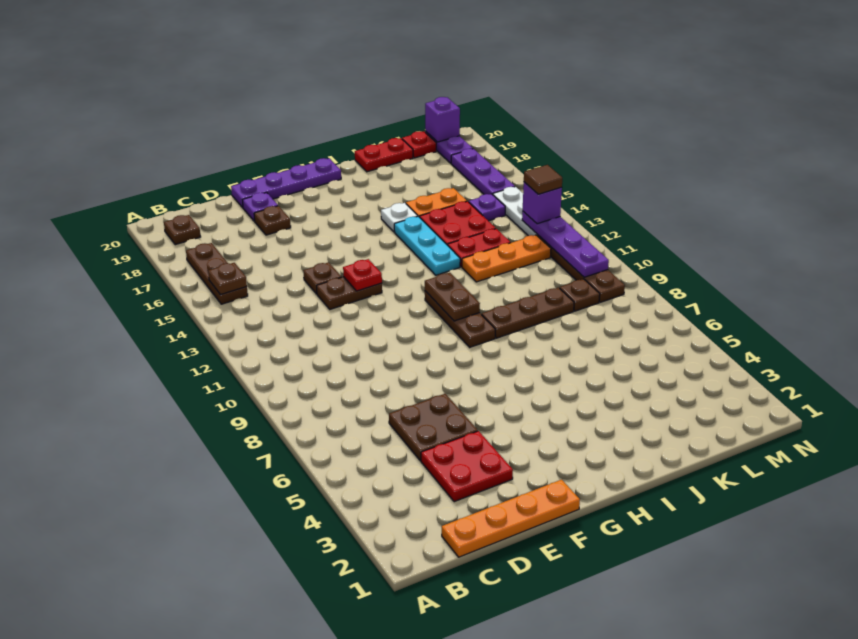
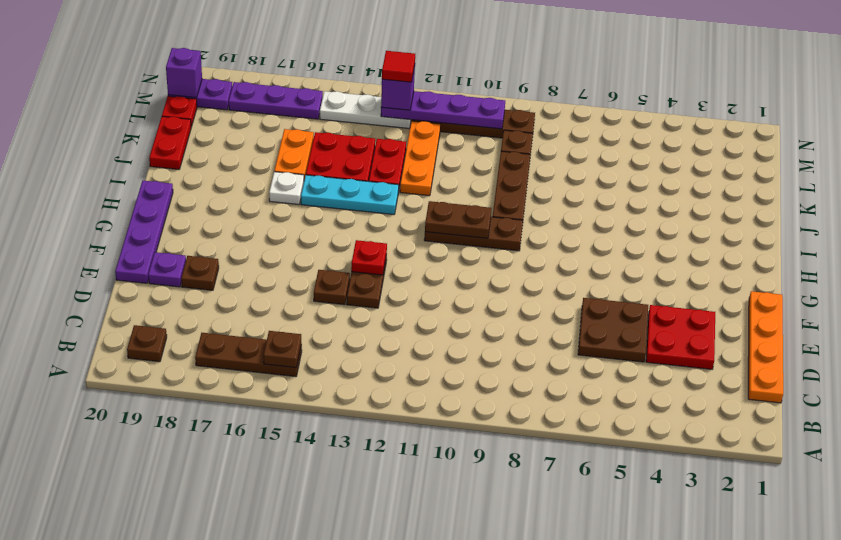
purple plate L15 level 1 -> none
brown tile M13 level 4 -> red tile M13 level 4

